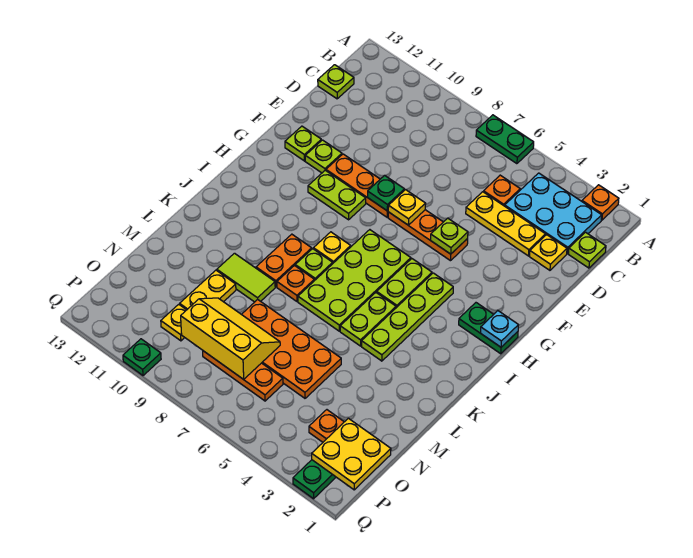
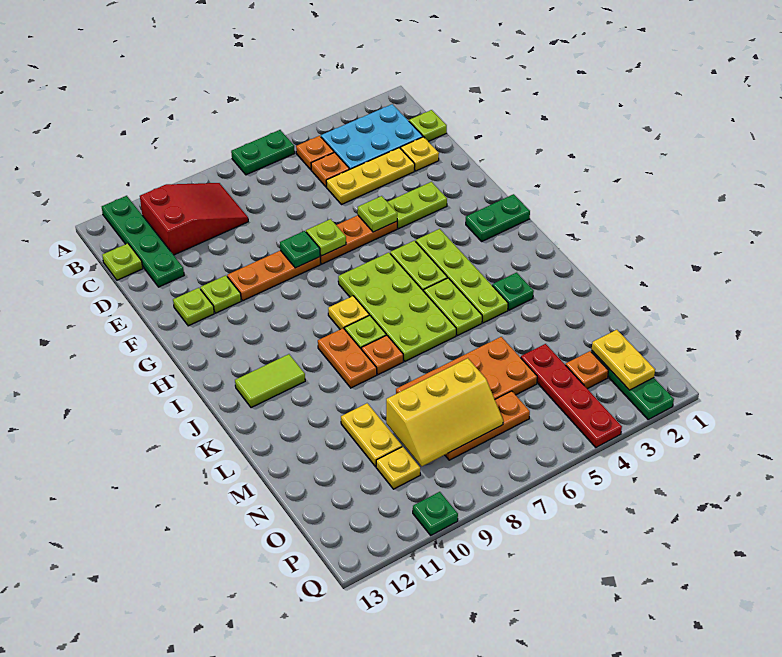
orange plate A2 level 1 -> orange plate B5 level 1
none -> green plate A12:D12 level 1
none -> red slope B9:C11 level 1 top 11
yellow plate F7 level 2 -> lime plate F7 level 2
lime plate G9:G10 level 1 -> lime plate F3:F4 level 1
cyan plate H1 level 2 -> none
none -> green plate K3 level 1
lime tile L9:L10 level 1 -> lime tile J11:J12 level 1
none -> red plate N4:Q4 level 1
yellow slope N7:O9 level 2 top O -> yellow slope N7:O9 level 2 top N
yellow plate O1:P2 level 2 -> yellow plate O2:P2 level 2

